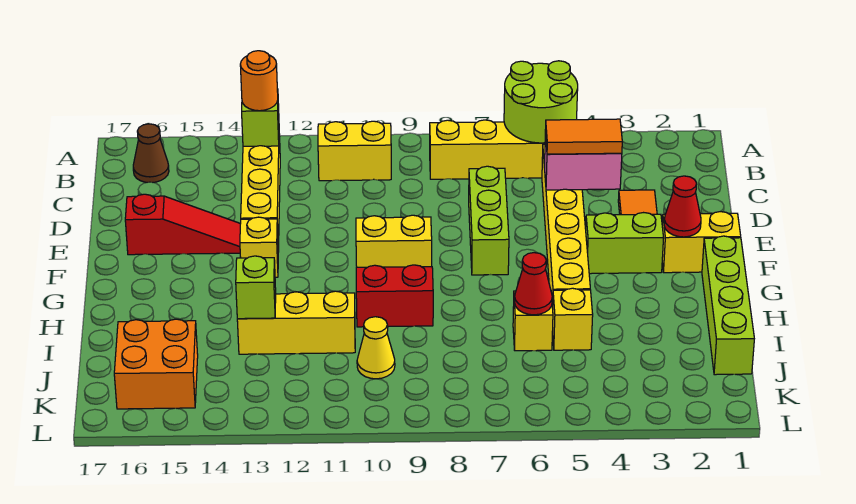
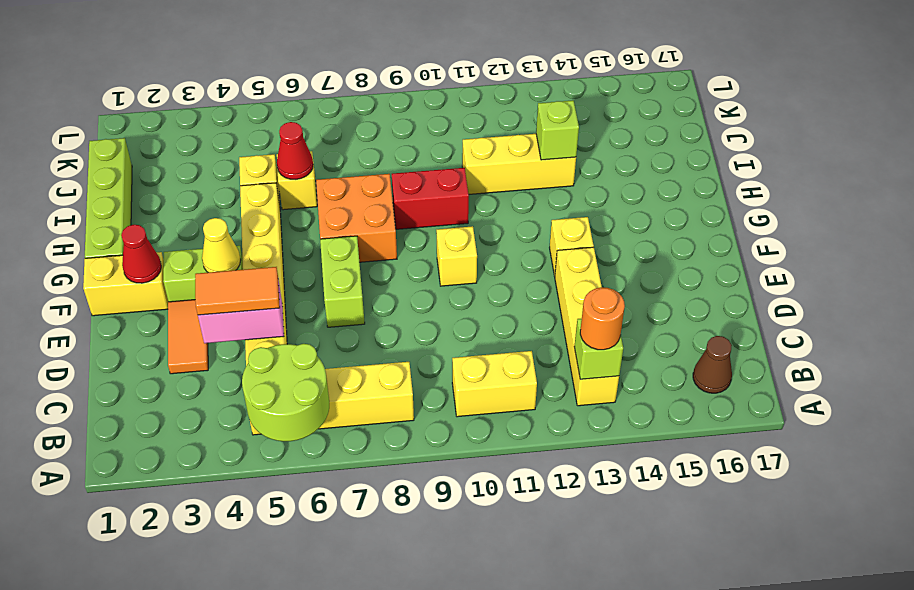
lime brick D7:F7 level 1 -> lime brick E7:F7 level 1
red slope E14:E16 level 1 top 16 -> none
yellow brick F9:F10 level 1 -> yellow brick F10 level 1
yellow cone J10 level 1 -> yellow cone F4 level 2
orange brick J15:K16 level 1 -> orange brick G7:H8 level 1

